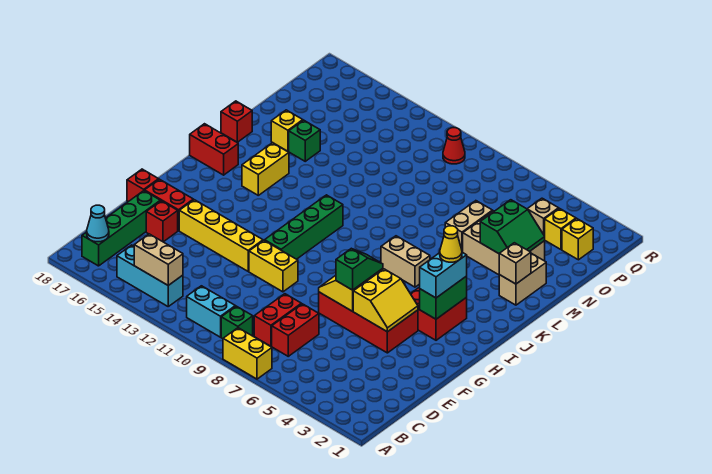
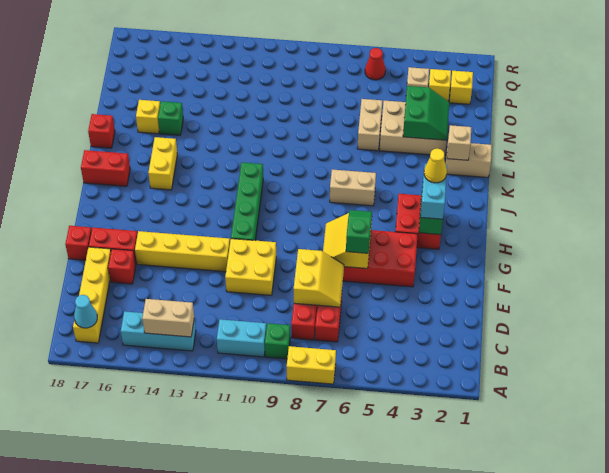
green brick B17:E17 level 1 -> yellow brick B17:E17 level 1
yellow slope F4:G5 level 2 top 5 -> yellow slope D7:E8 level 2 top 8
yellow brick F10:F11 level 1 -> yellow brick E10:F11 level 1
tan brick L2:M2 level 1 -> tan brick L1:L2 level 1
red cone Q10 level 1 -> red cone Q6 level 1

